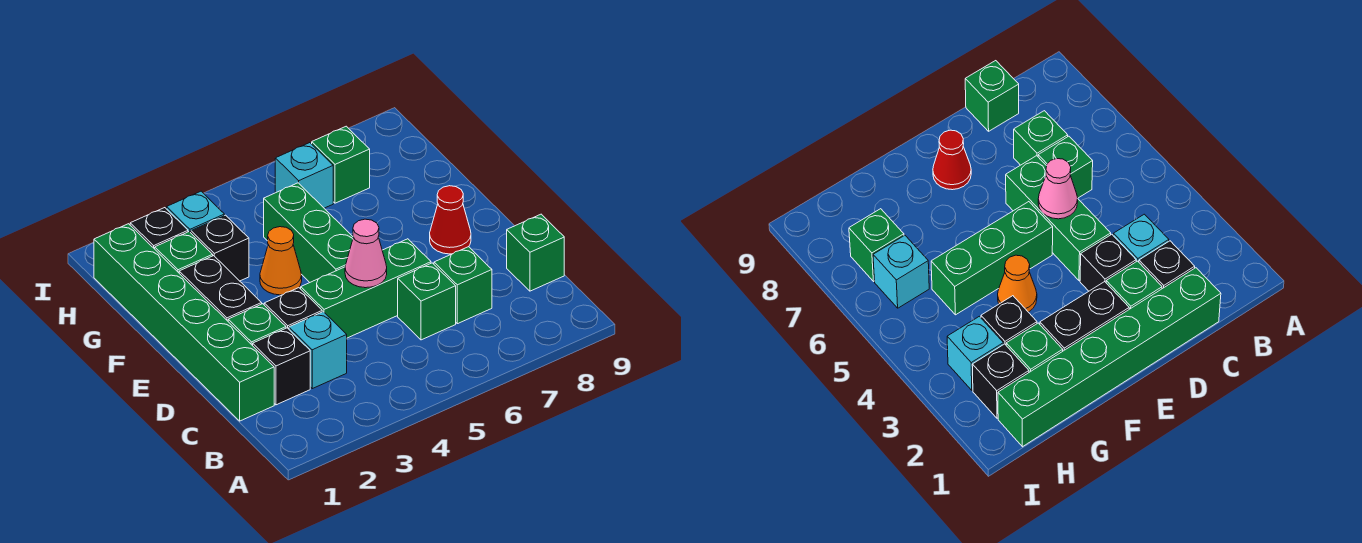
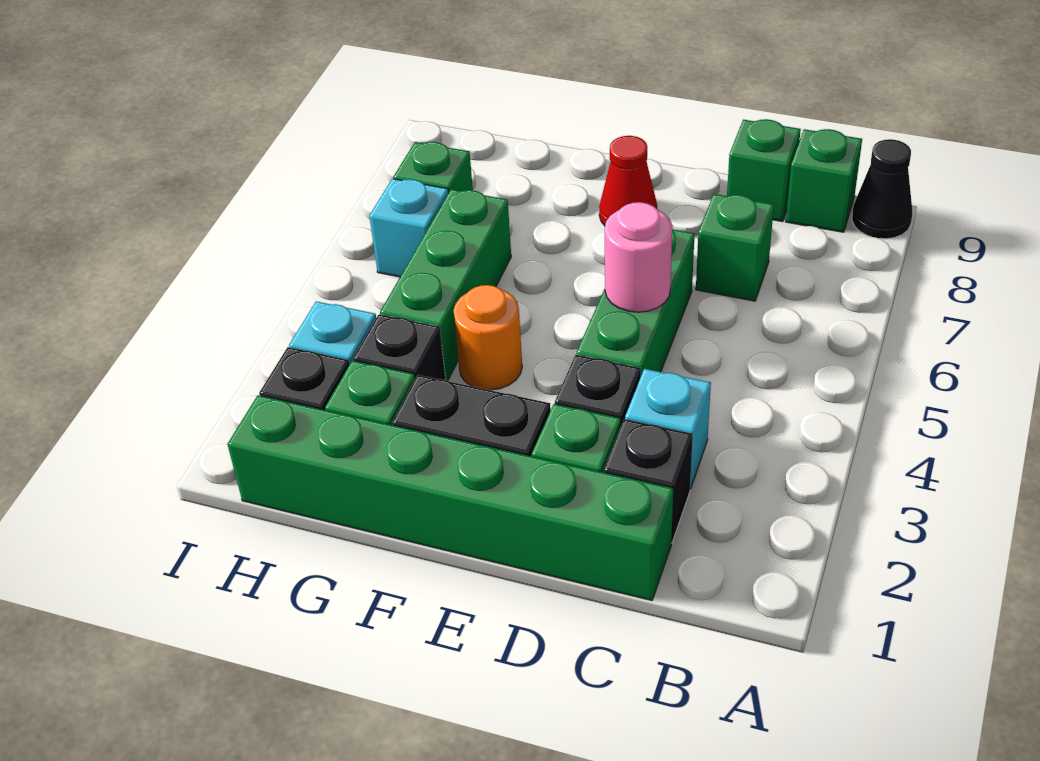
none -> black cone A9 level 1
green brick C6 level 1 -> green brick B9 level 1
pink cone D5 level 2 -> pink round brick D5 level 2
green brick E5:G5 level 1 -> green brick G4:G6 level 1
orange cone F4 level 1 -> orange round brick F4 level 1

